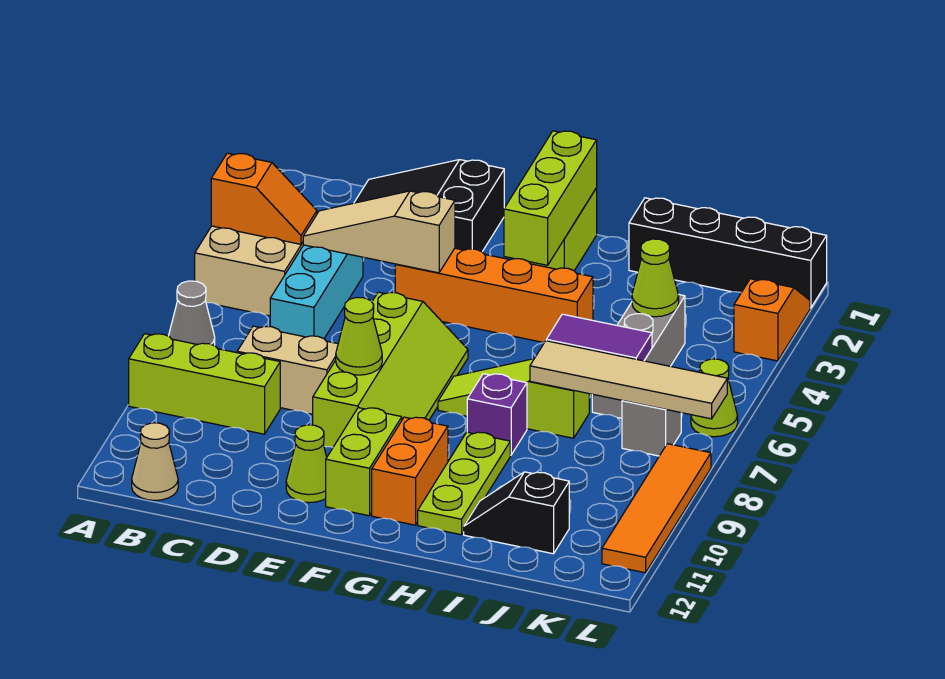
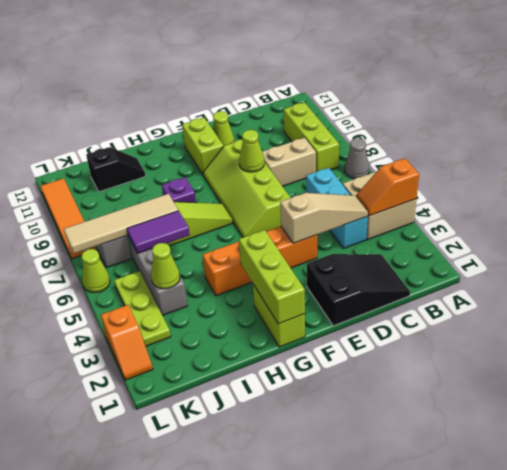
lime brick A9:C9 level 1 -> lime brick B8:B10 level 1
tan cone B12 level 1 -> none
orange brick G10:G11 level 1 -> none
lime plate H9:H11 level 1 -> lime plate K3:K5 level 1
black brick I1:L1 level 1 -> none

